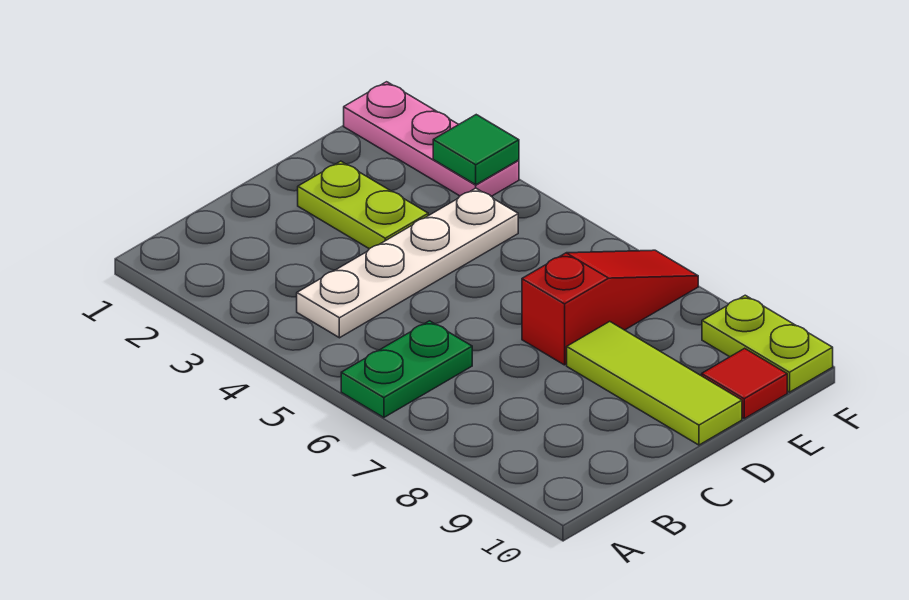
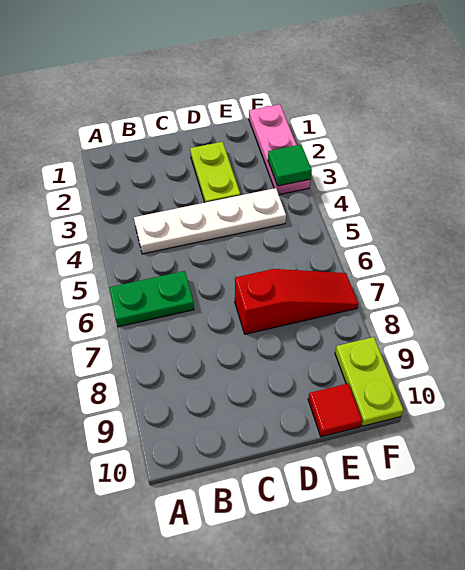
lime tile D8:D10 level 1 -> none

